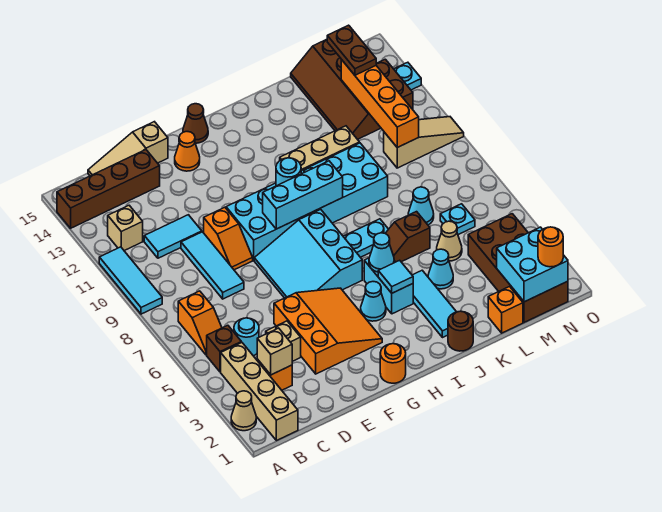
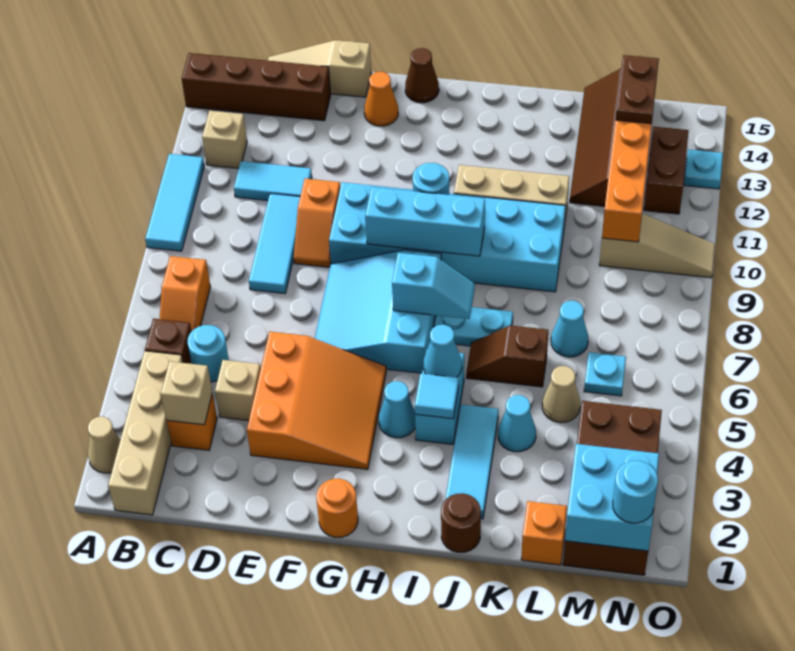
none -> cyan slope H7:I7 level 2 top H
orange round brick N1 level 3 -> cyan round brick N1 level 3

